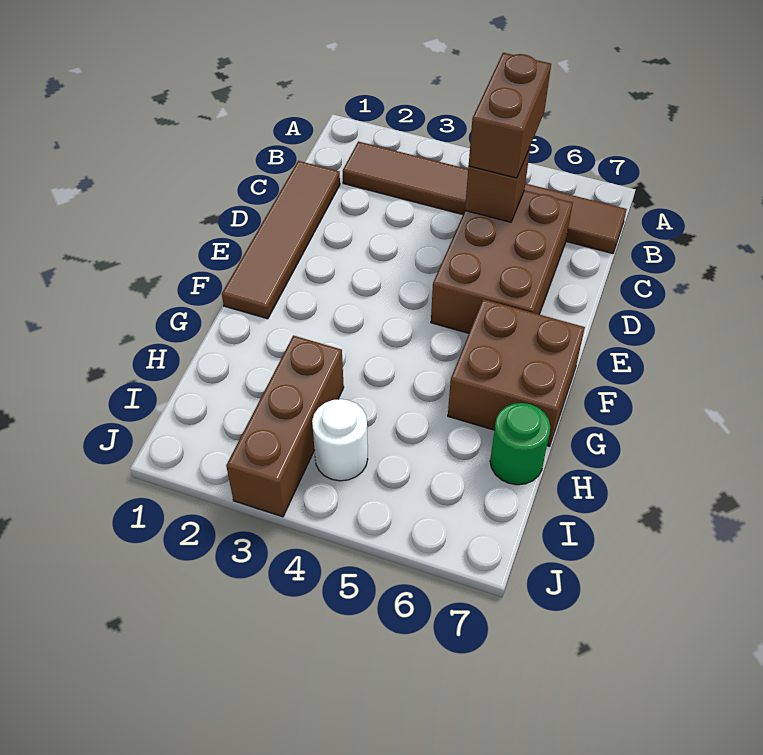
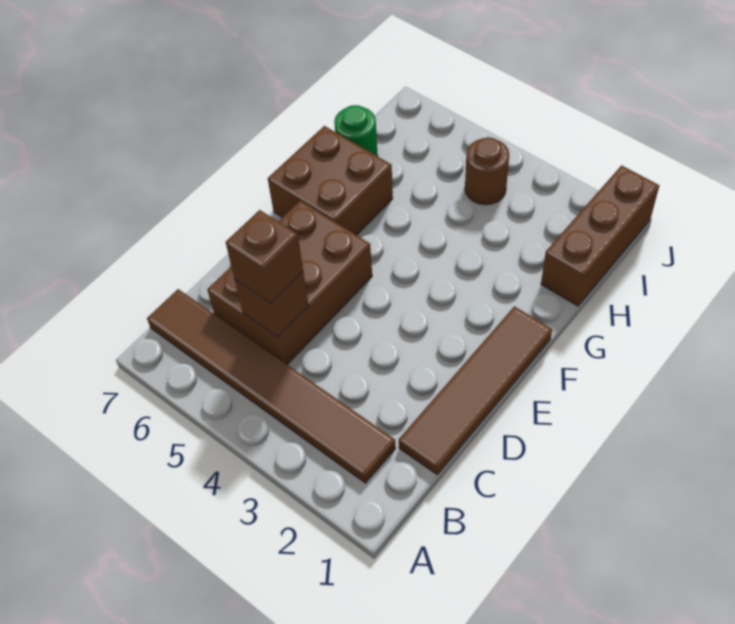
brown brick B5:C5 level 3 -> brown brick C5 level 3
brown brick H3:J3 level 1 -> brown brick H1:J1 level 1
white round brick I4 level 1 -> brown round brick I4 level 1

